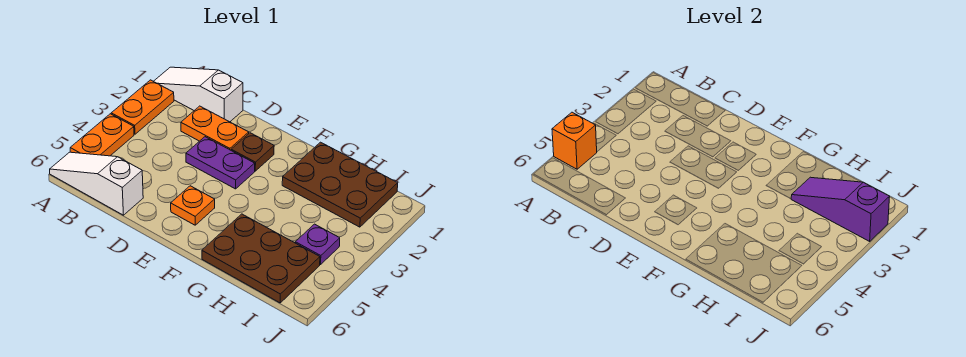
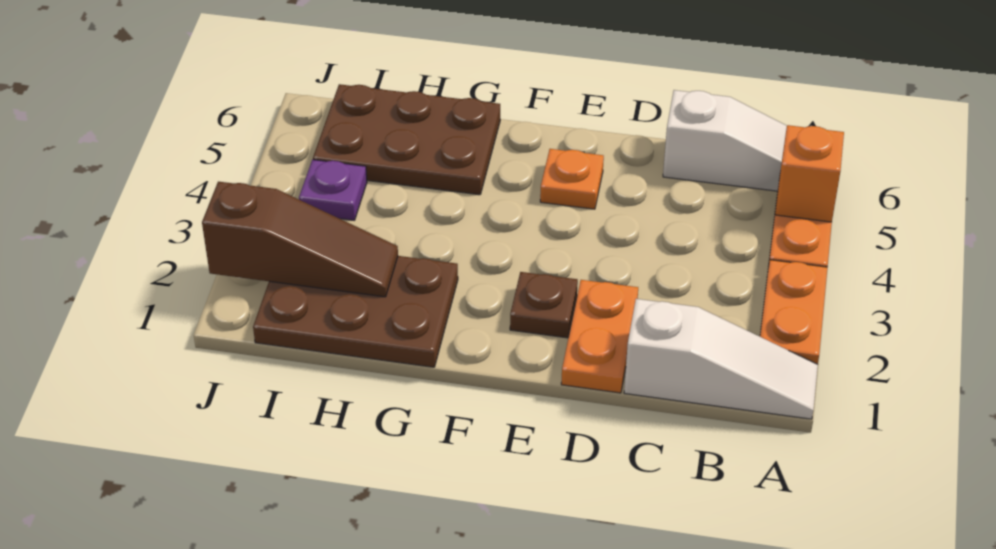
orange plate C2:D2 level 1 -> orange plate D1:D2 level 1
purple plate D3:E3 level 1 -> none
purple slope H2:J2 level 2 top J -> brown slope H2:J2 level 2 top J

